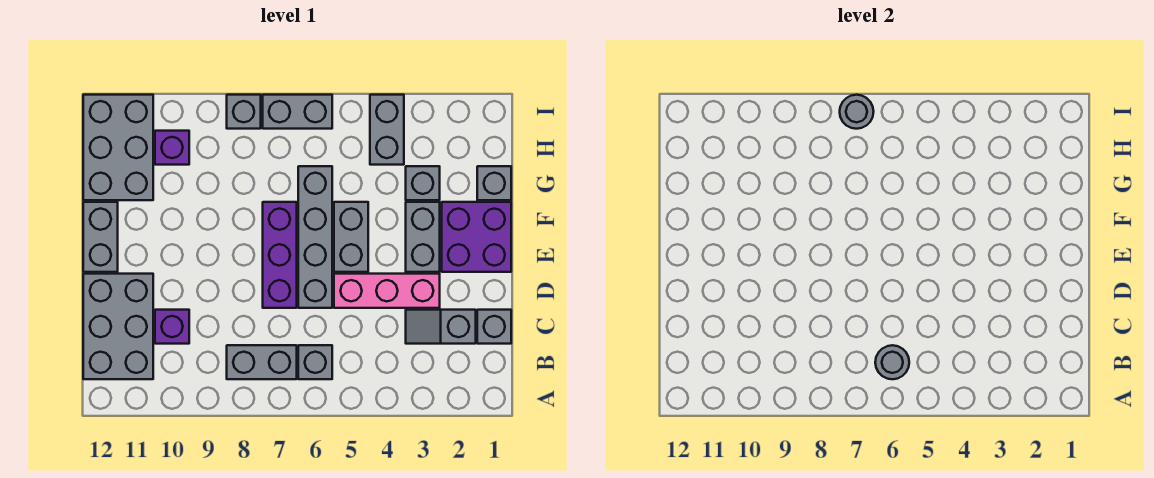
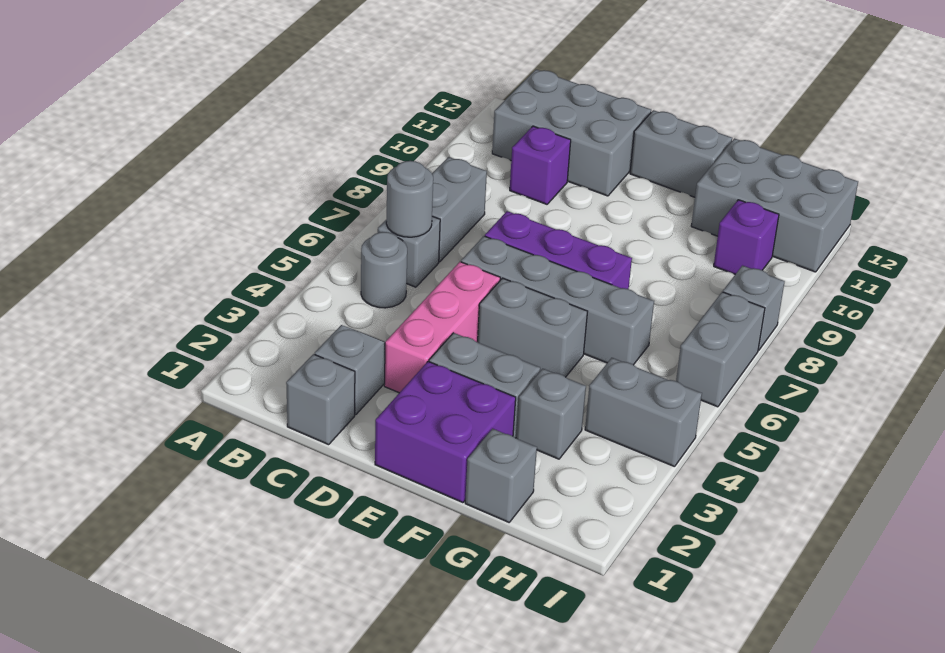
grey round brick I7 level 2 -> grey round brick B5 level 1

